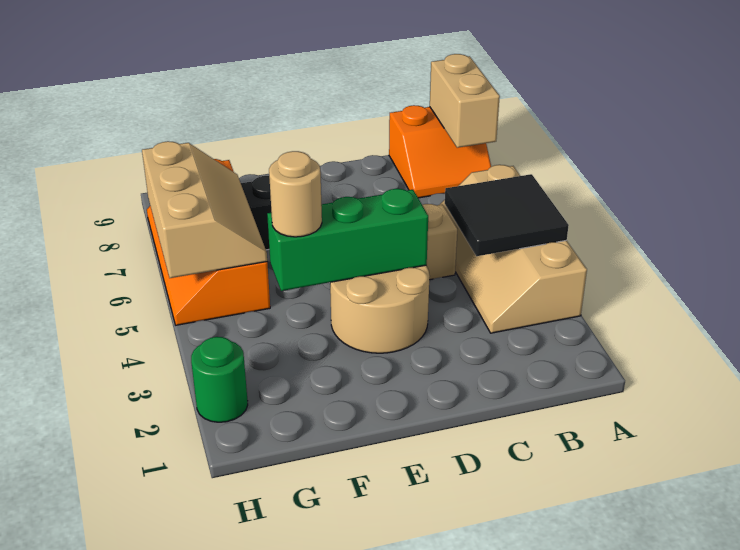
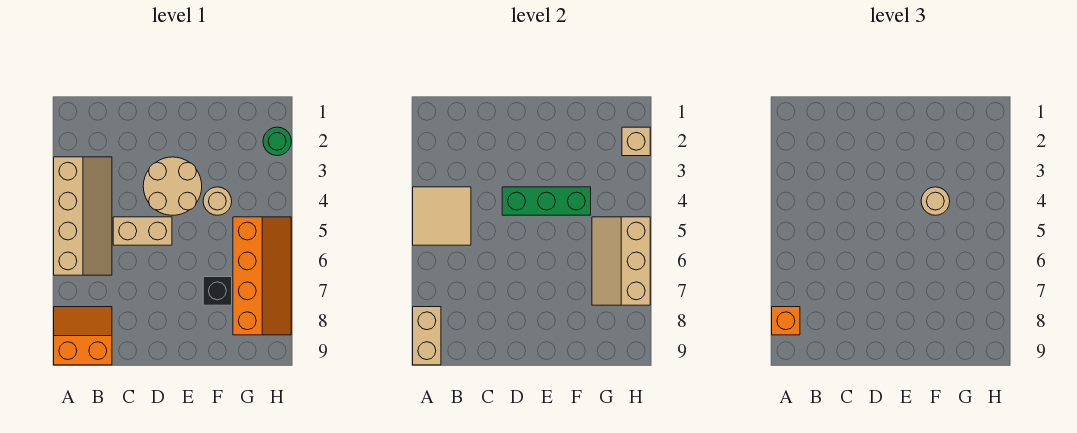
black tile A4:B5 level 2 -> tan tile A4:B5 level 2
none -> orange brick A8 level 3
none -> tan round brick F4 level 1
none -> tan brick H2 level 2

